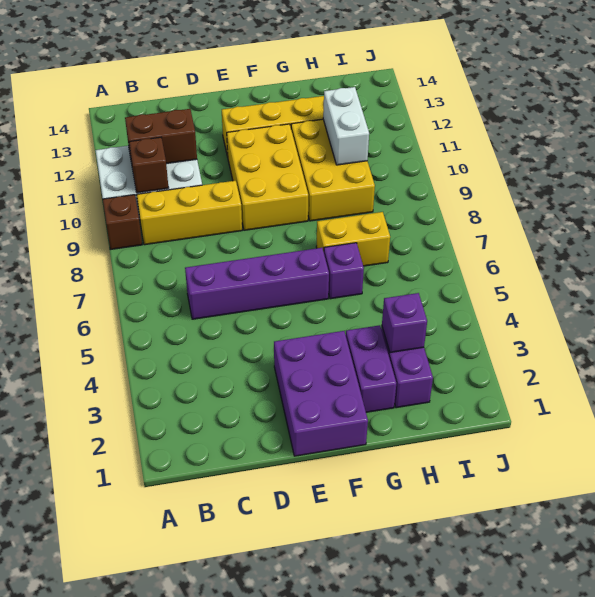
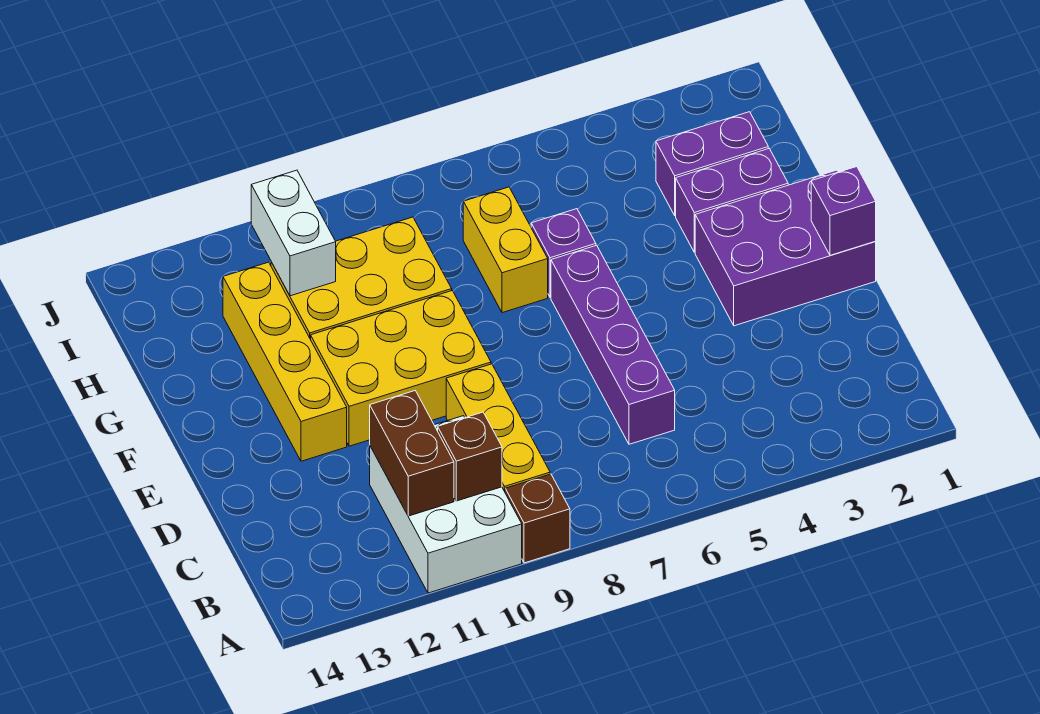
purple brick H3 level 2 -> purple brick E1 level 2
white brick H10:H11 level 2 -> white brick H11:I11 level 2

